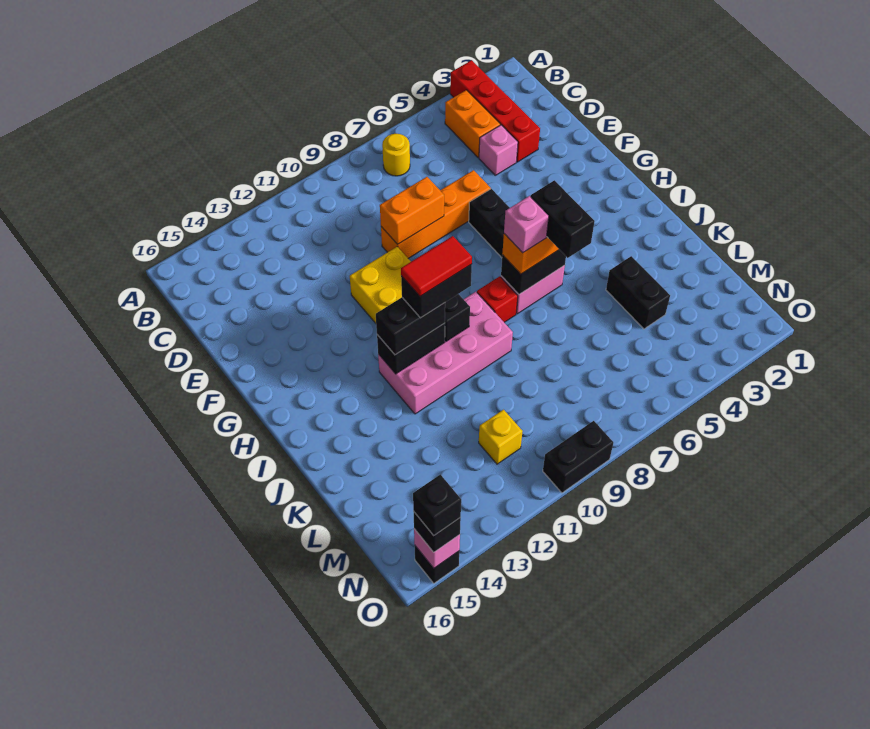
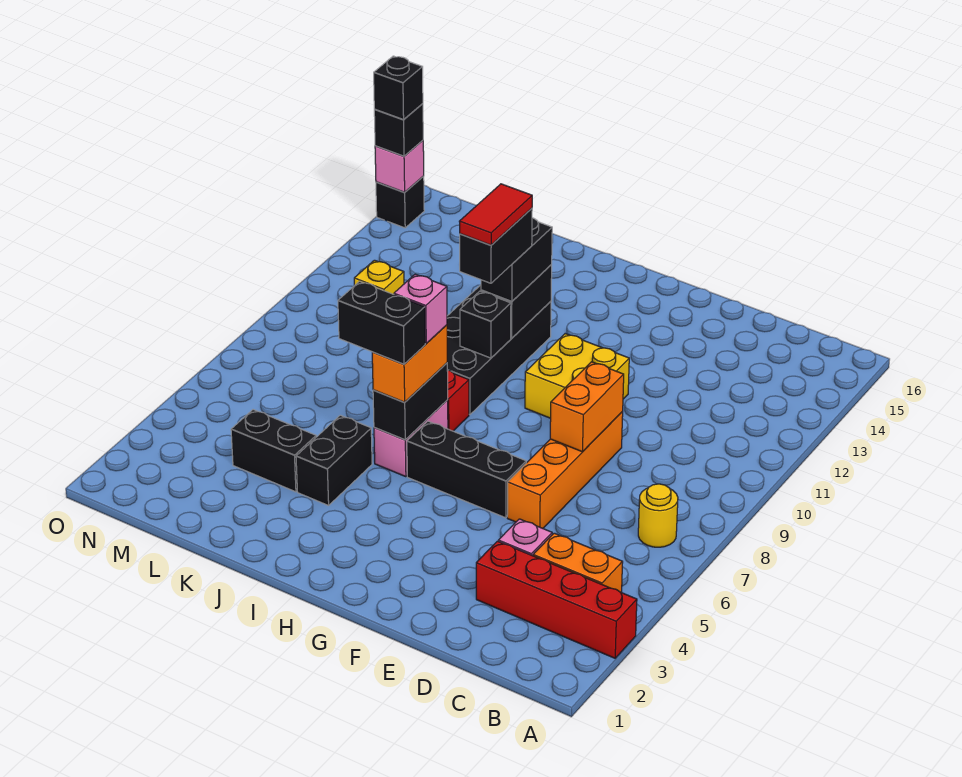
pink brick I9:J12 level 1 -> black brick I9:J12 level 1
black brick O9:O10 level 1 -> black brick J4:J5 level 1

